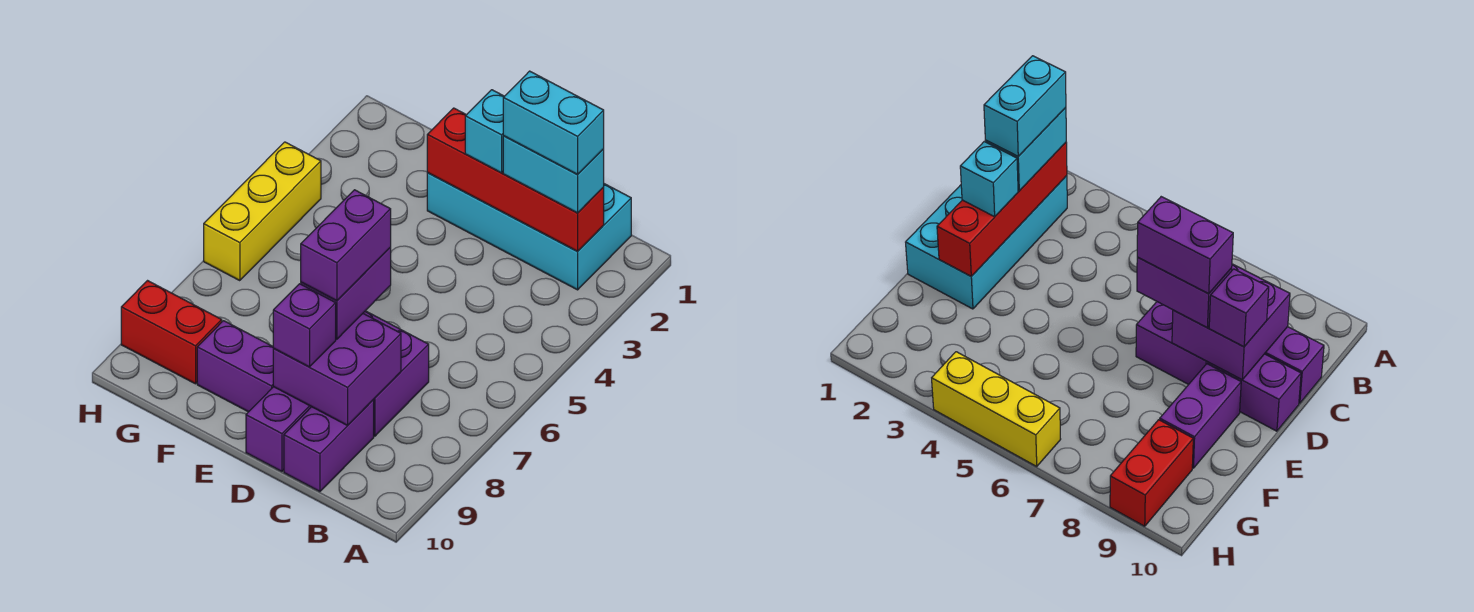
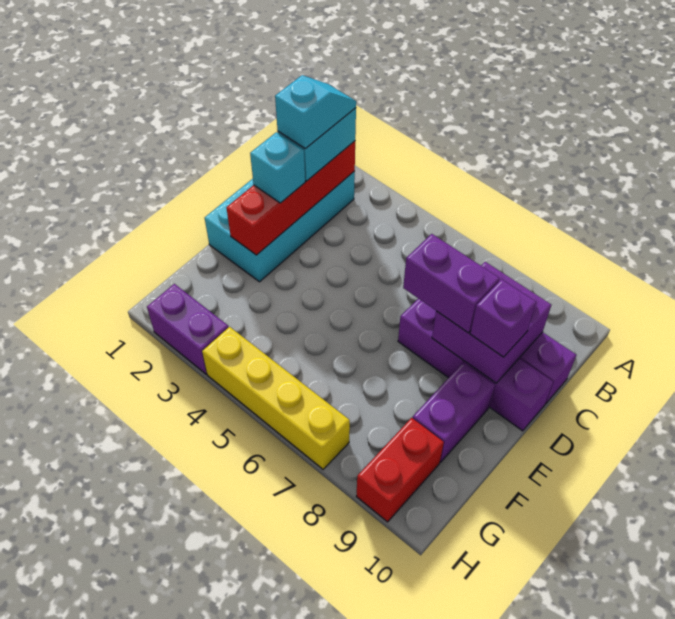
cyan brick B2:C2 level 4 -> cyan slope B2:C2 level 4 top C
purple brick D7:D8 level 4 -> purple brick H2:H3 level 1
yellow brick H4:H6 level 1 -> yellow brick H4:H7 level 1

